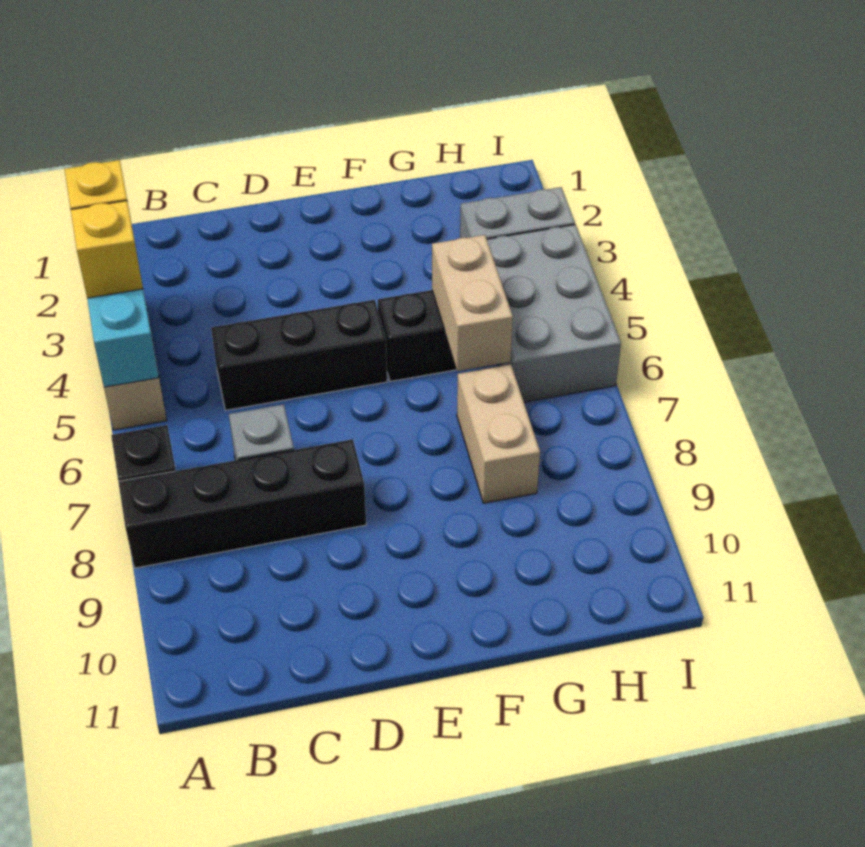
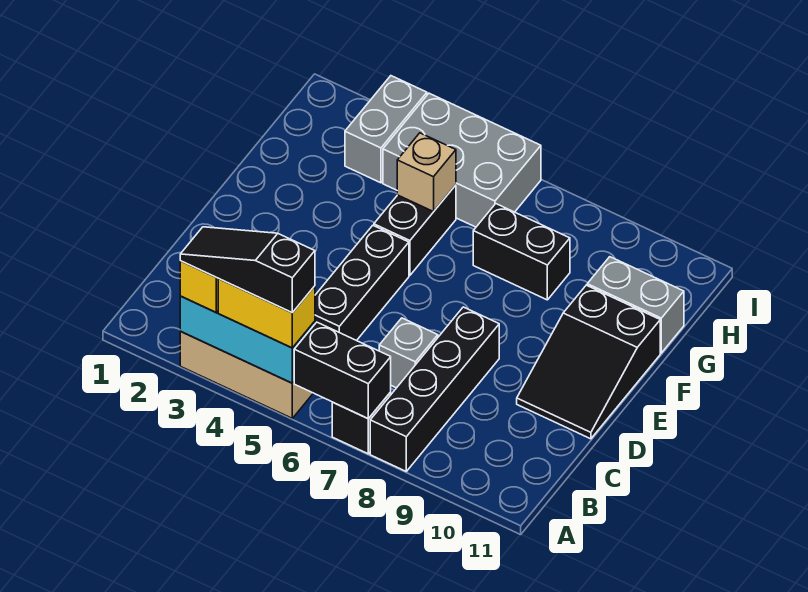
none -> black slope A3:A5 level 4 top 5
yellow brick A4 level 3 -> yellow brick A4:A5 level 3
none -> black brick A6:A7 level 2
none -> black slope D10:F11 level 1 top F
tan brick G5:G6 level 2 -> tan brick G5 level 2
tan brick G7:G8 level 1 -> black brick G7:G8 level 1
none -> grey brick G10:G11 level 1

